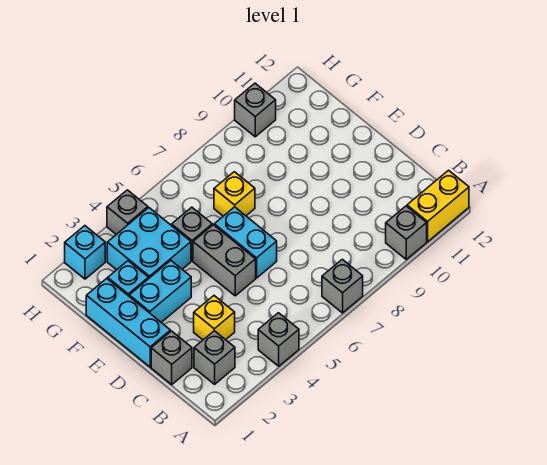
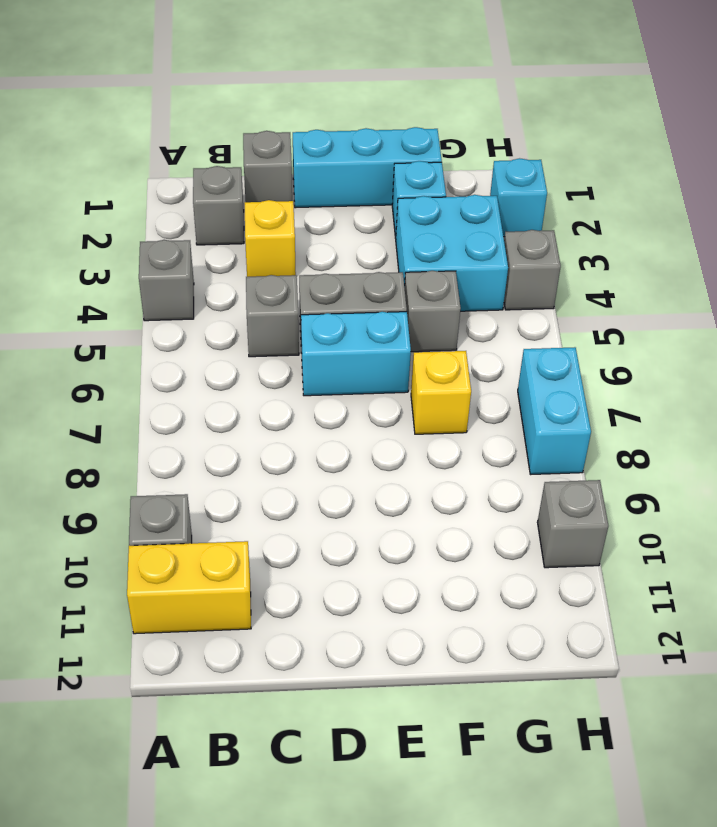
grey brick A7 level 1 -> grey brick C5 level 1
yellow brick A11:A12 level 1 -> yellow brick A11:B11 level 1
cyan brick E2:E3 level 1 -> cyan brick H7:H8 level 1

